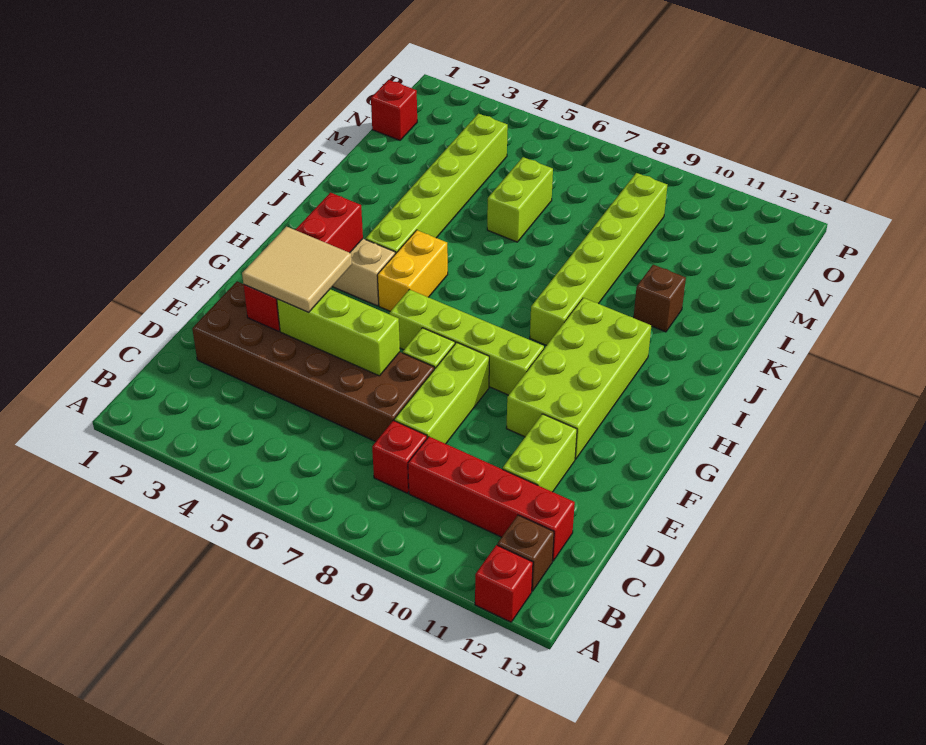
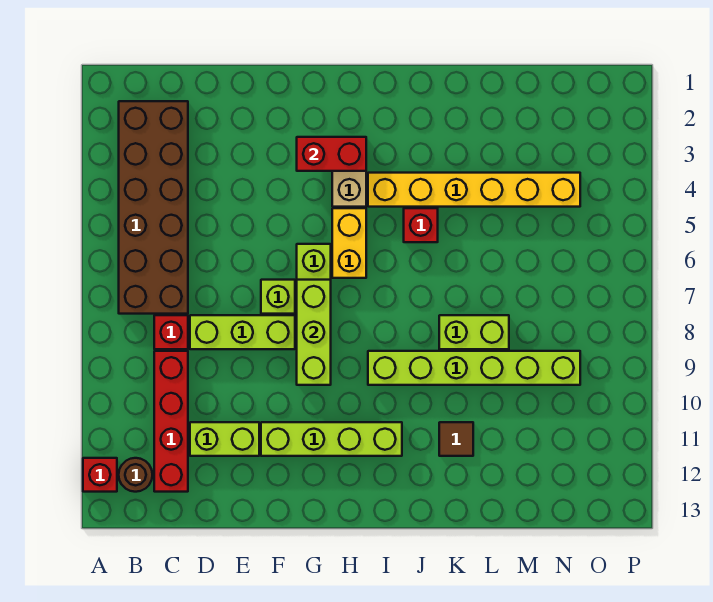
brown brick B12 level 1 -> brown round brick B12 level 1
brown brick D2:E7 level 1 -> brown brick B2:C7 level 1
red brick E3:H3 level 2 -> red brick G3:H3 level 2
tan tile E3:F4 level 3 -> none
lime brick E4:E6 level 2 -> lime brick G7:G9 level 2
lime brick F10:I11 level 1 -> lime brick F11:I11 level 1
yellow brick H5:I5 level 1 -> yellow brick H5:H6 level 1
lime brick I4:N4 level 1 -> yellow brick I4:N4 level 1
brown brick K11 level 1 -> brown tile K11 level 1
lime brick L6:M6 level 1 -> lime brick K8:L8 level 1
red brick N1 level 1 -> red brick J5 level 1

